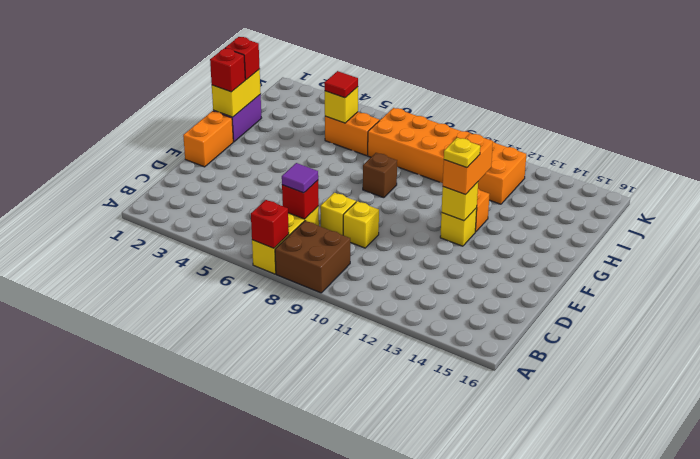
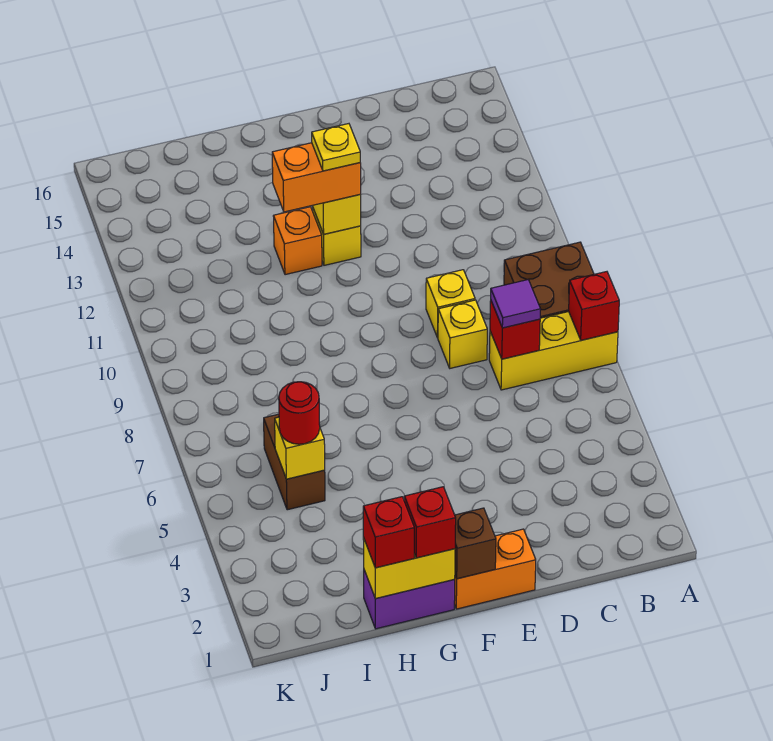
brown brick G8 level 1 -> brown brick F1 level 2
orange brick I5:I6 level 1 -> brown brick I5:I6 level 1
red tile I5 level 3 -> red round brick I5 level 3
orange brick I7:J12 level 1 -> none

